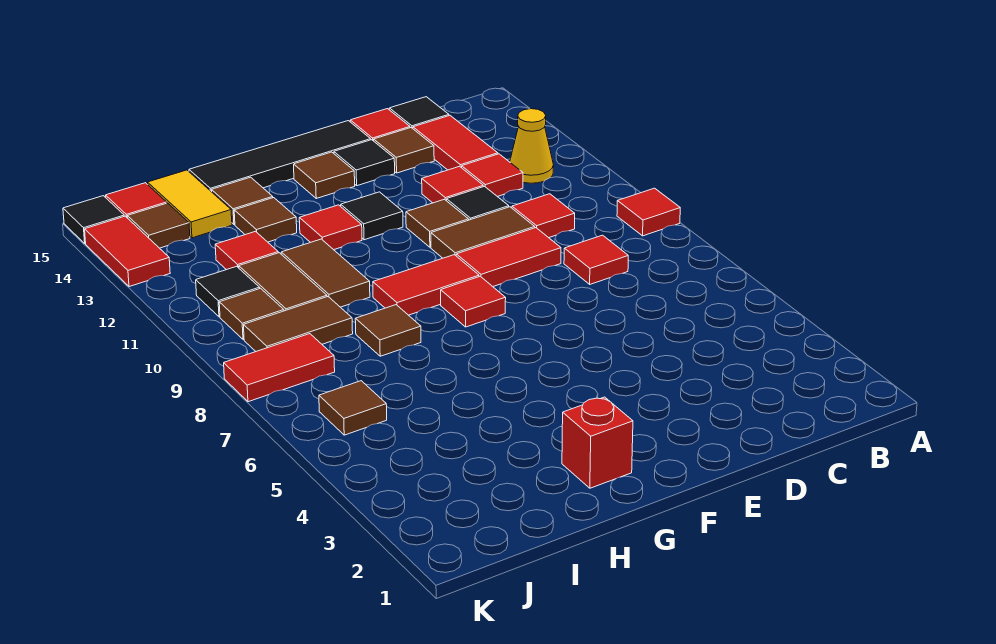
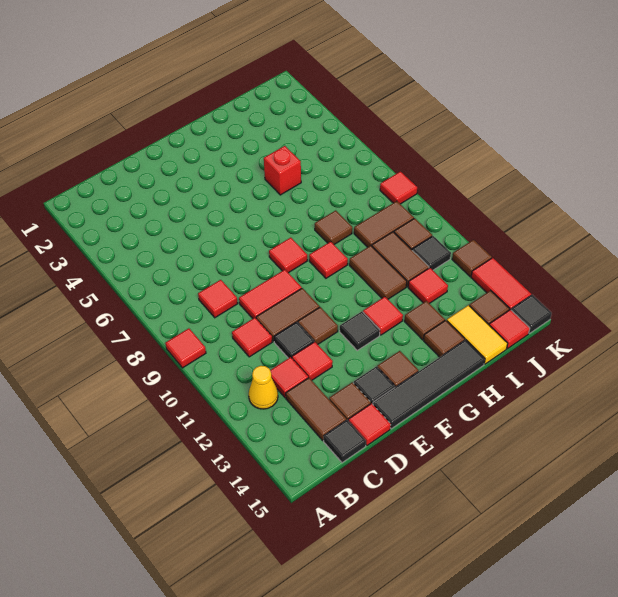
red tile C13:C14 level 1 -> brown tile C13:C14 level 1
red tile F9:G9 level 1 -> red tile G9 level 1
red brick G2 level 1 -> red brick H5 level 1
brown tile J6 level 1 -> brown tile K12 level 1
red tile J8:K8 level 1 -> red tile K8 level 1

